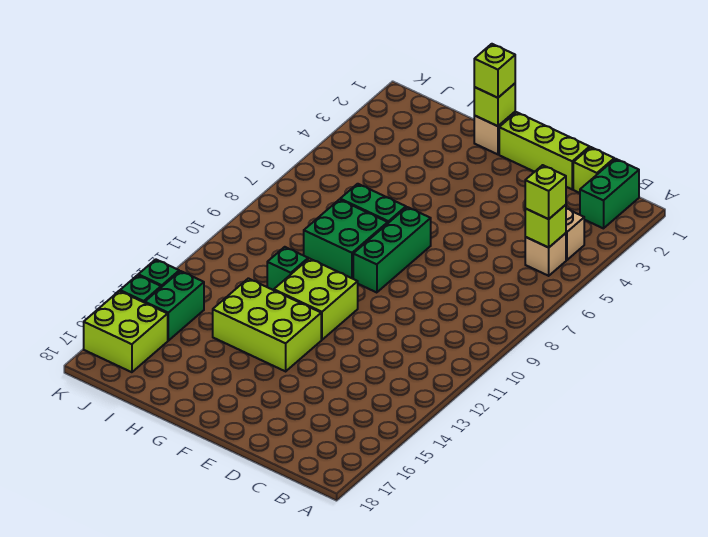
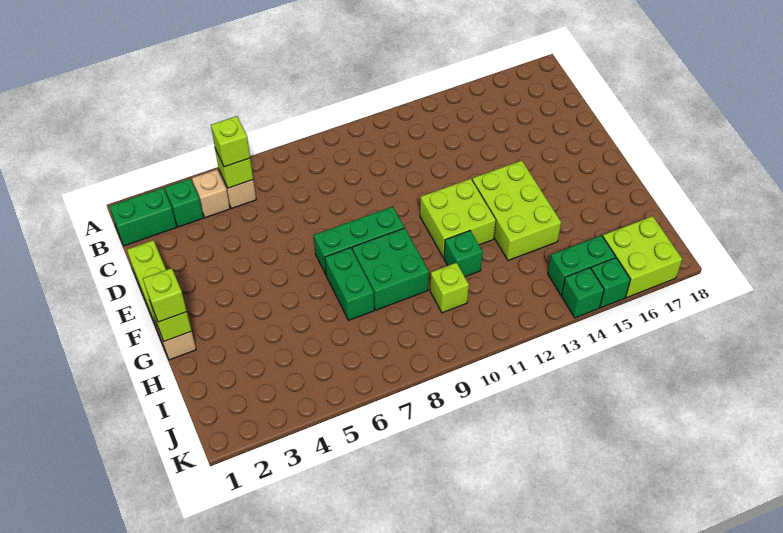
none -> green brick B3 level 1
lime brick C1 level 1 -> lime brick I10 level 1

